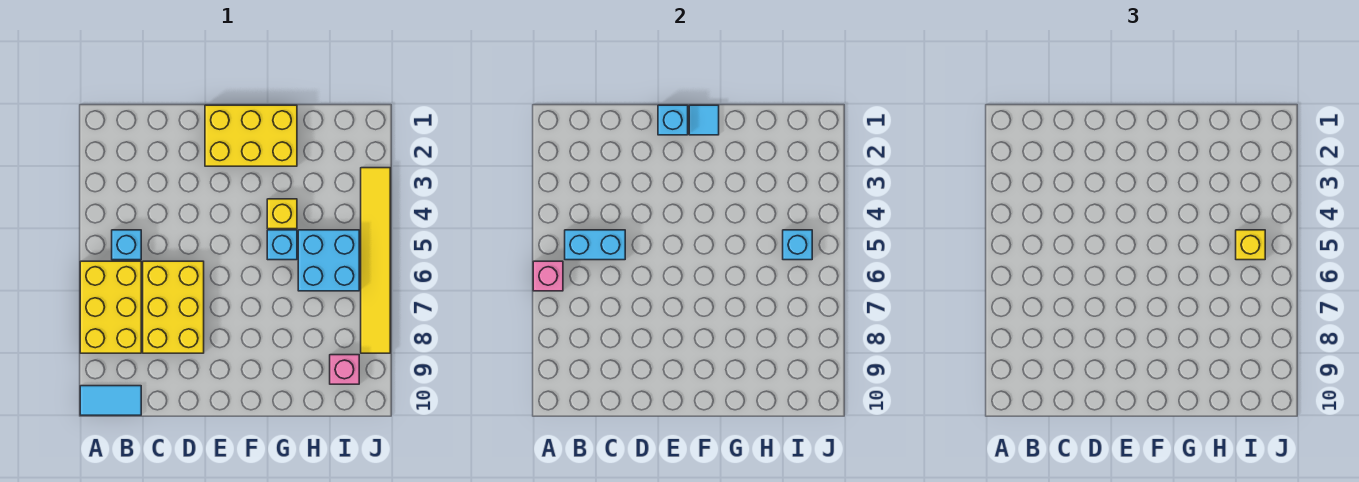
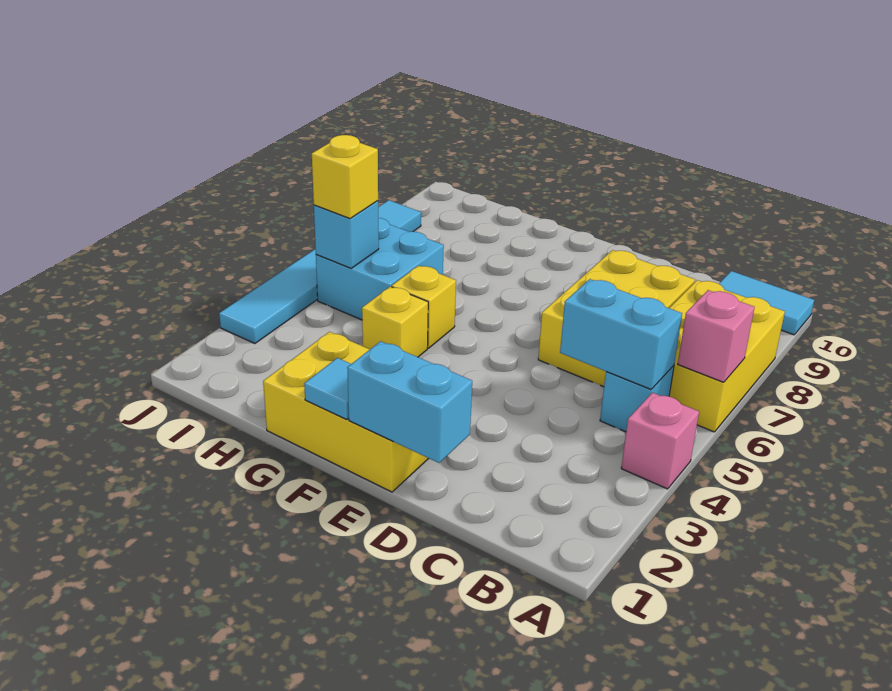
cyan brick E1 level 2 -> cyan brick D1:E1 level 2
cyan brick G5 level 1 -> yellow brick G5 level 1
pink brick I9 level 1 -> pink brick A4 level 1
yellow tile J3:J8 level 1 -> cyan tile J3:J8 level 1

